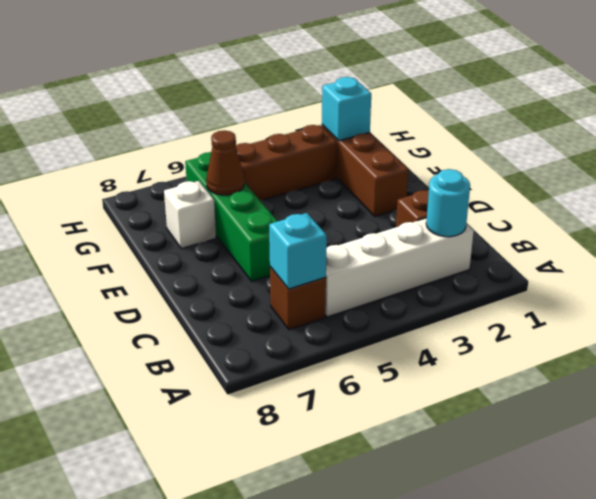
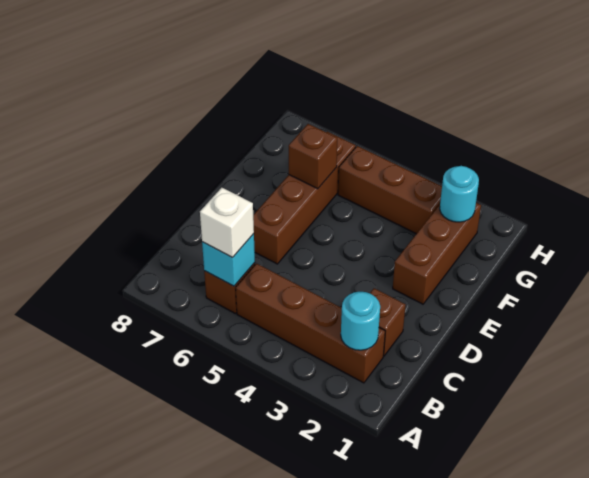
white brick B2:B5 level 1 -> brown brick B2:B5 level 1
green brick D6:G6 level 1 -> brown brick D6:G6 level 1
brown cone F6 level 2 -> brown brick F6 level 2
white brick F7 level 1 -> white brick B6 level 3
cyan brick G2 level 2 -> cyan round brick G2 level 2

